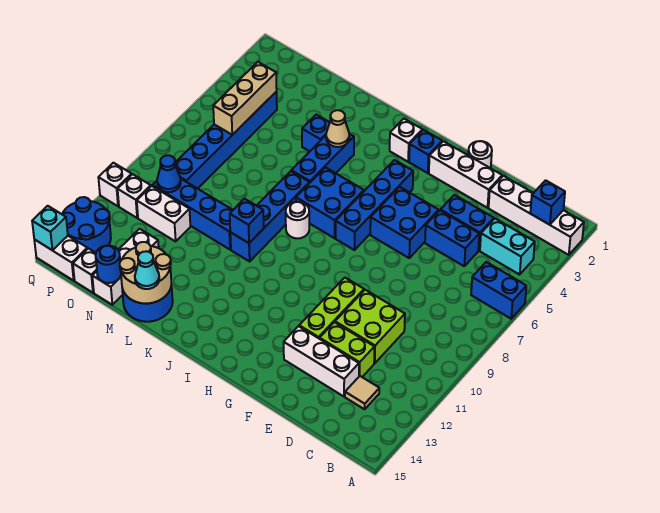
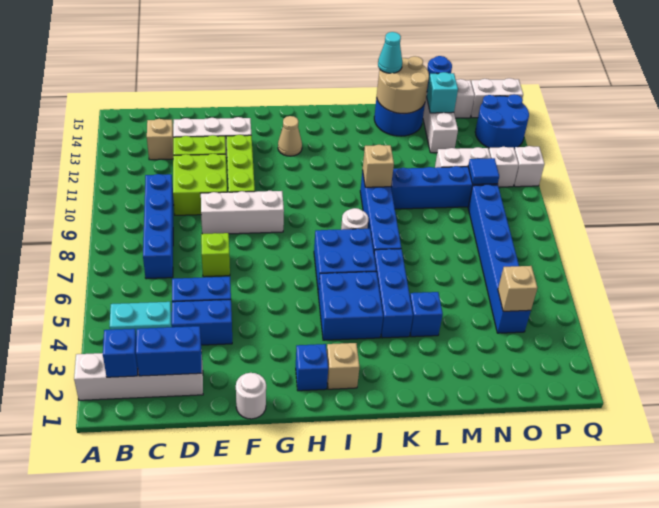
blue brick A6:B6 level 1 -> blue brick C2:D2 level 2
tan tile C13 level 1 -> tan brick C13 level 1
white brick E2:G2 level 1 -> white brick E9:G9 level 1
none -> lime brick E7 level 1
blue brick F5:G6 level 1 -> blue brick I4:J5 level 1
blue brick H4:H7 level 1 -> blue brick C7:C10 level 1
white brick I2 level 1 -> tan brick I2 level 1
tan cone K4 level 2 -> tan cone H13 level 1
blue brick K10 level 2 -> tan brick K10 level 2
tan brick O4:O6 level 2 -> tan brick O4 level 2
blue cone O10 level 2 -> blue tile O10 level 2
cyan brick Q15 level 2 -> cyan brick N14 level 2

